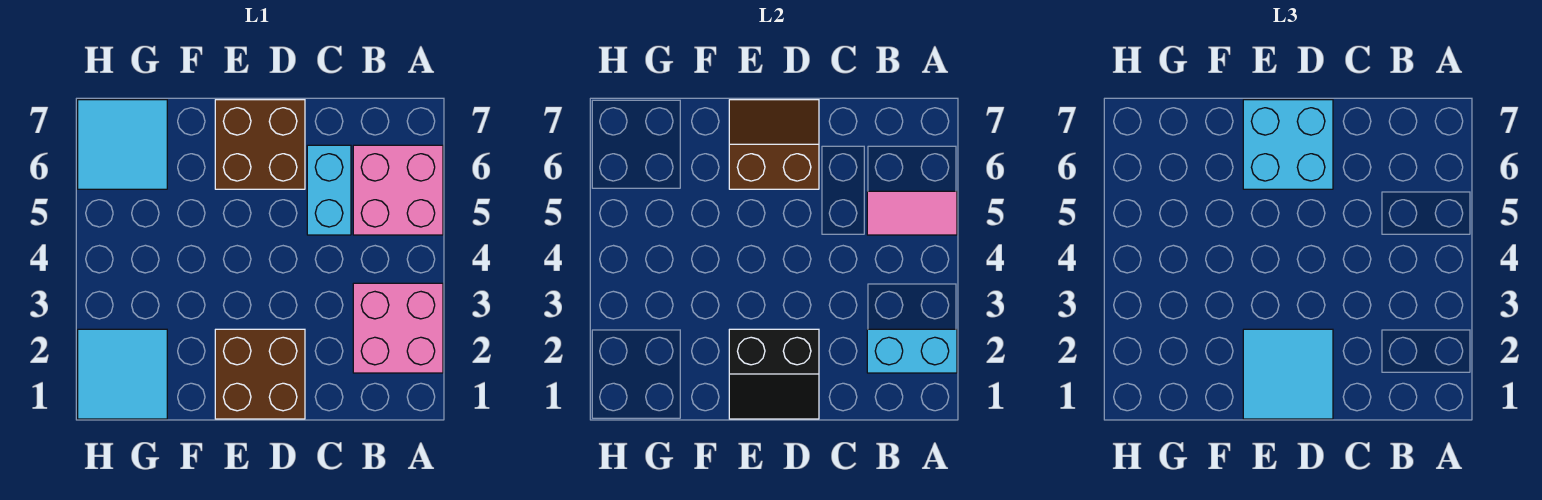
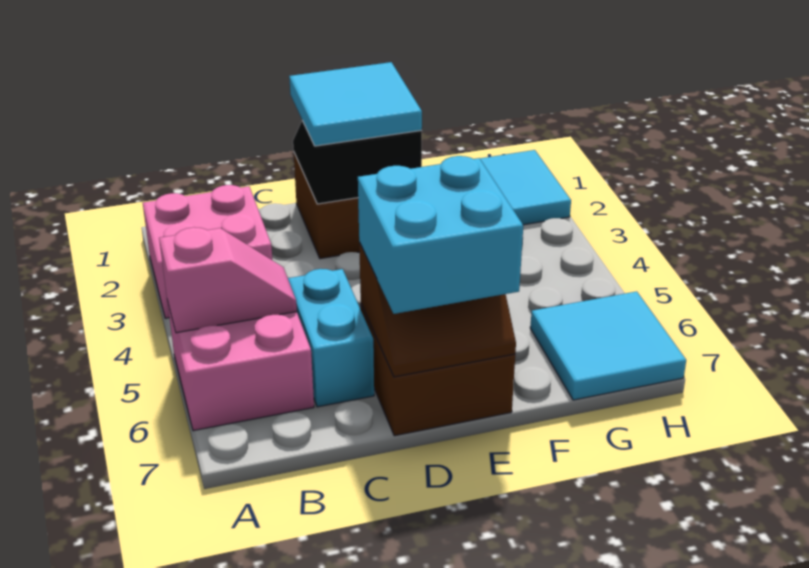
cyan brick A2:B2 level 2 -> none
pink tile A5:B5 level 2 -> pink slope A5:B5 level 2 top A

